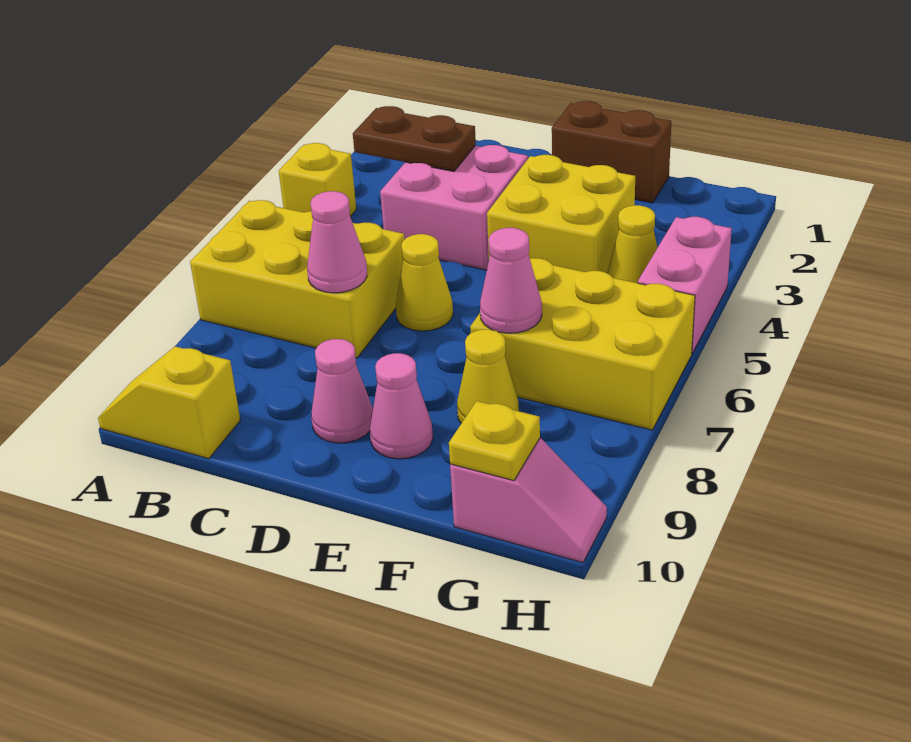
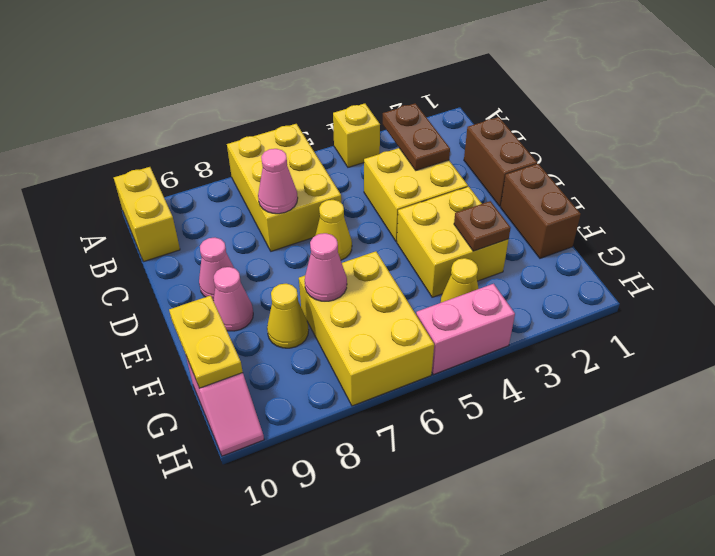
yellow slope A10:B10 level 1 top B -> yellow brick A10:B10 level 1
none -> brown brick C1:D1 level 1
pink brick C3:D4 level 1 -> yellow brick C3:D4 level 1
none -> brown plate F3 level 2
yellow plate G10 level 2 -> yellow plate F10:G10 level 2

